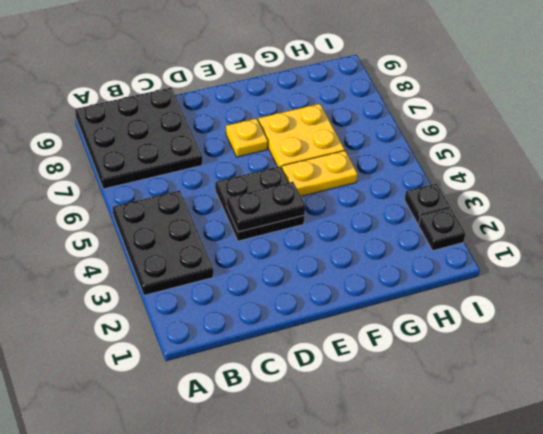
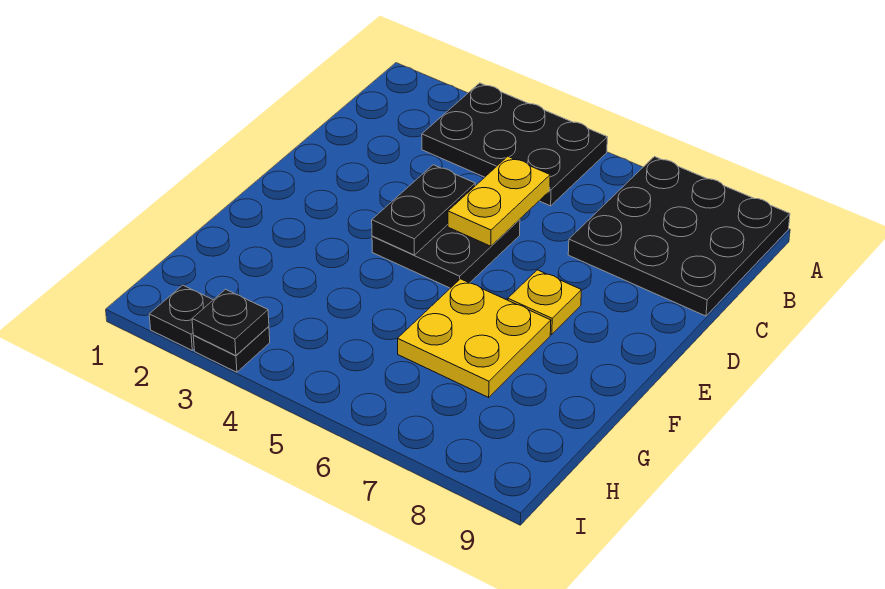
yellow plate F5:G5 level 1 -> yellow plate C5:D5 level 2
none -> black plate I3 level 2

